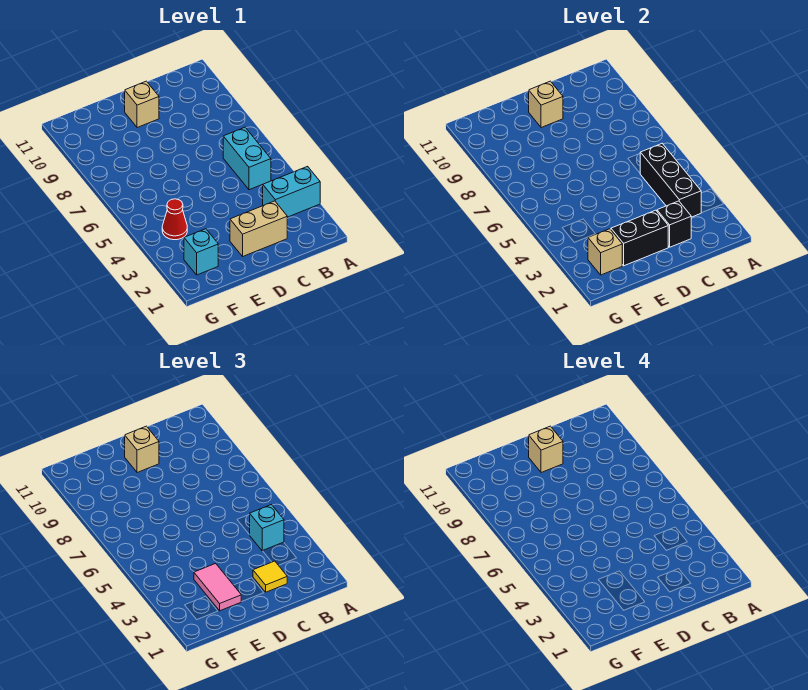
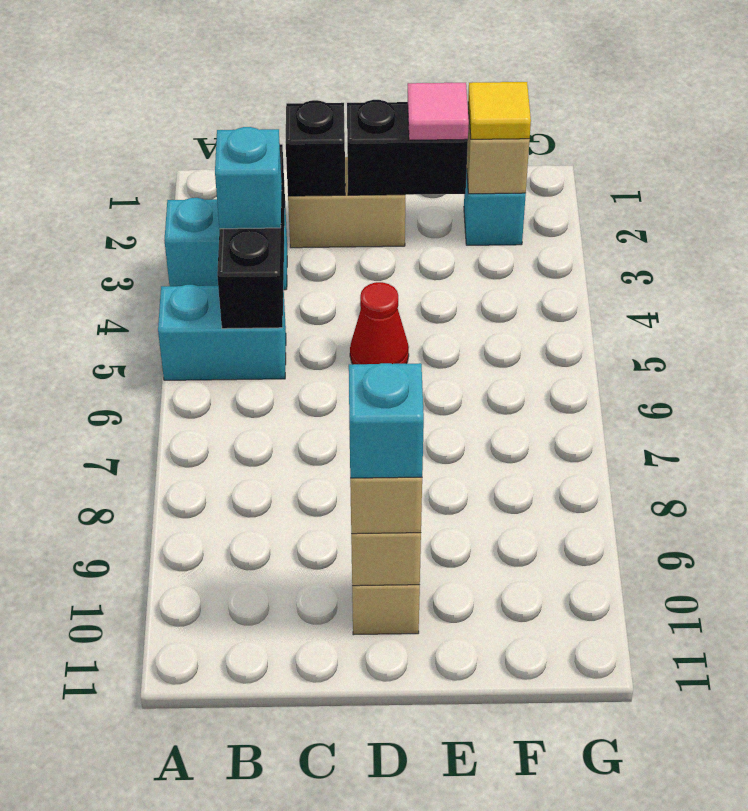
cyan brick B5:B6 level 1 -> cyan brick A5:B5 level 1
yellow tile C2 level 3 -> yellow tile F2 level 3
tan brick D10 level 4 -> cyan brick D10 level 4
pink tile E2:E3 level 3 -> pink tile E2 level 3
red cone F4 level 1 -> red cone D5 level 1

